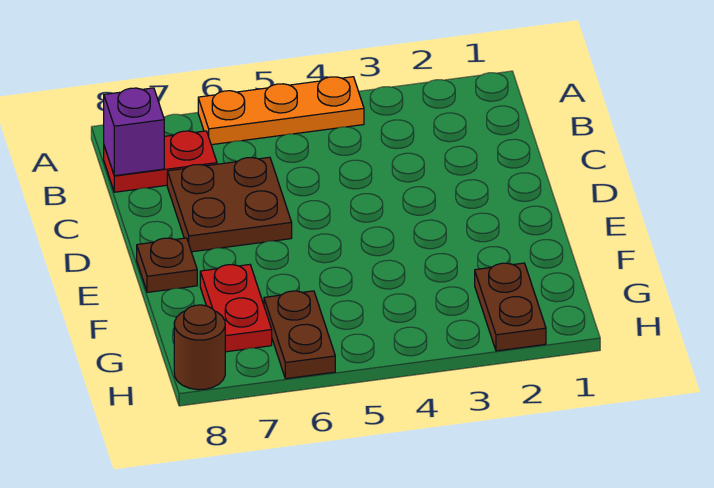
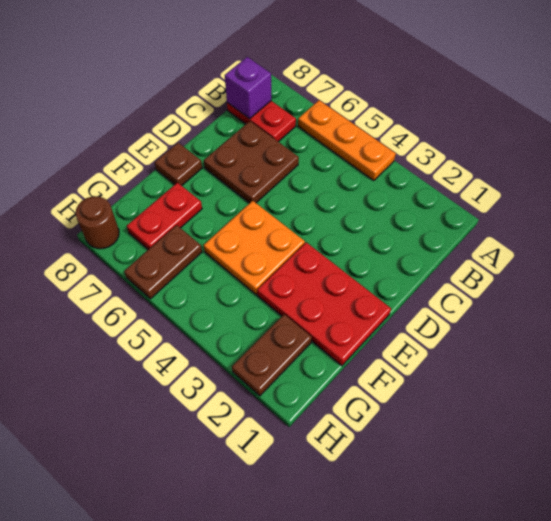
none -> red plate E1:F3 level 1
none -> orange plate E4:F5 level 1

